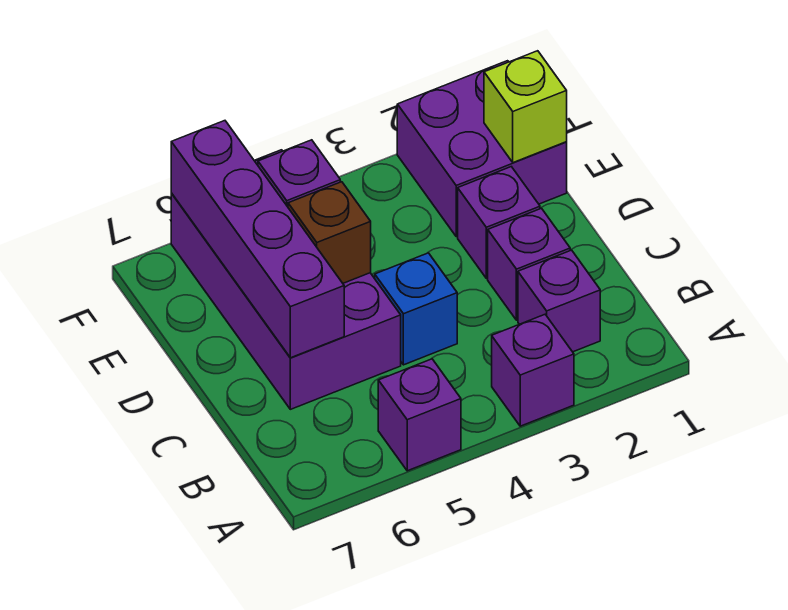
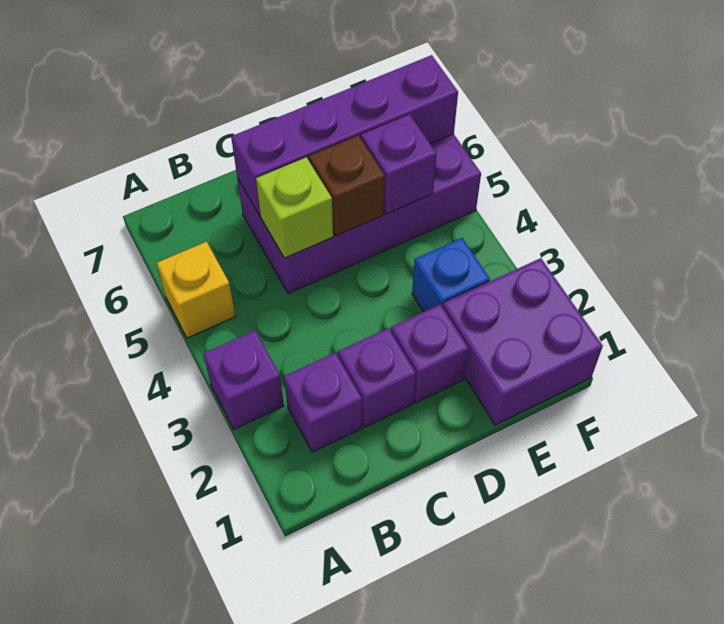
purple brick A5 level 1 -> yellow brick A5 level 1
blue brick C4 level 1 -> blue brick E3 level 1
lime brick E1 level 2 -> lime brick C5 level 2

